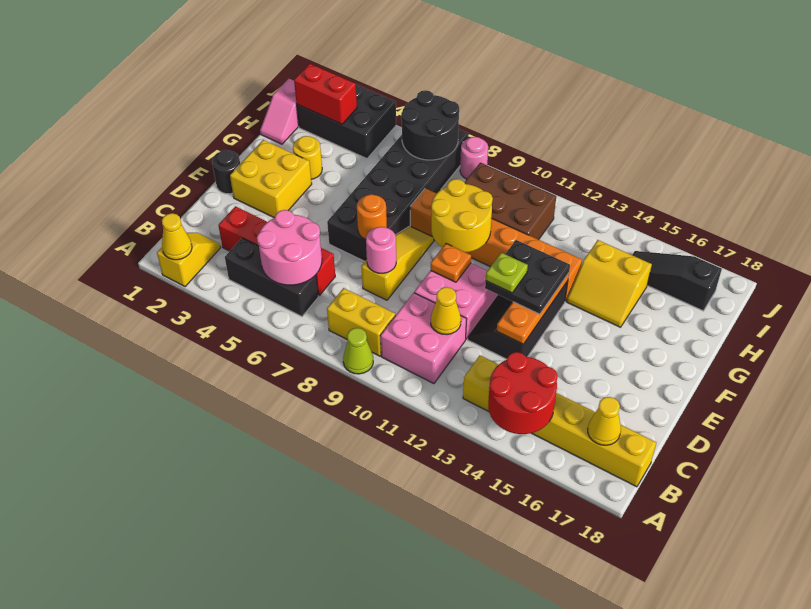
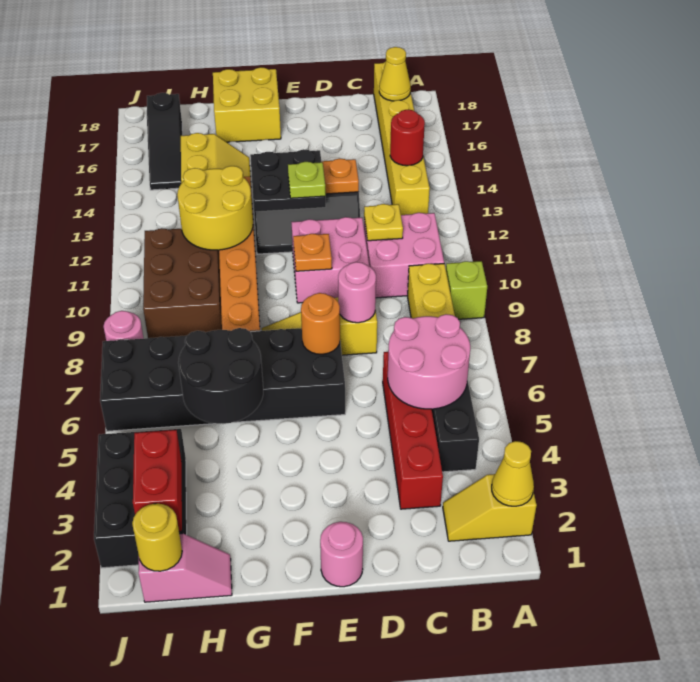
lime cone A9 level 1 -> lime brick A9 level 1
red round brick A14:B15 level 2 -> red round brick B14 level 2
yellow cone C11 level 2 -> yellow plate C11 level 2
black round brick E1 level 1 -> pink round brick E1 level 1
yellow brick E2:F3 level 1 -> yellow brick F17:G18 level 1
yellow round brick F9:G10 level 2 -> yellow round brick G11:H12 level 2
yellow round brick G3 level 1 -> yellow round brick I1 level 2
black round brick I6:J7 level 2 -> black round brick G5:H6 level 2

